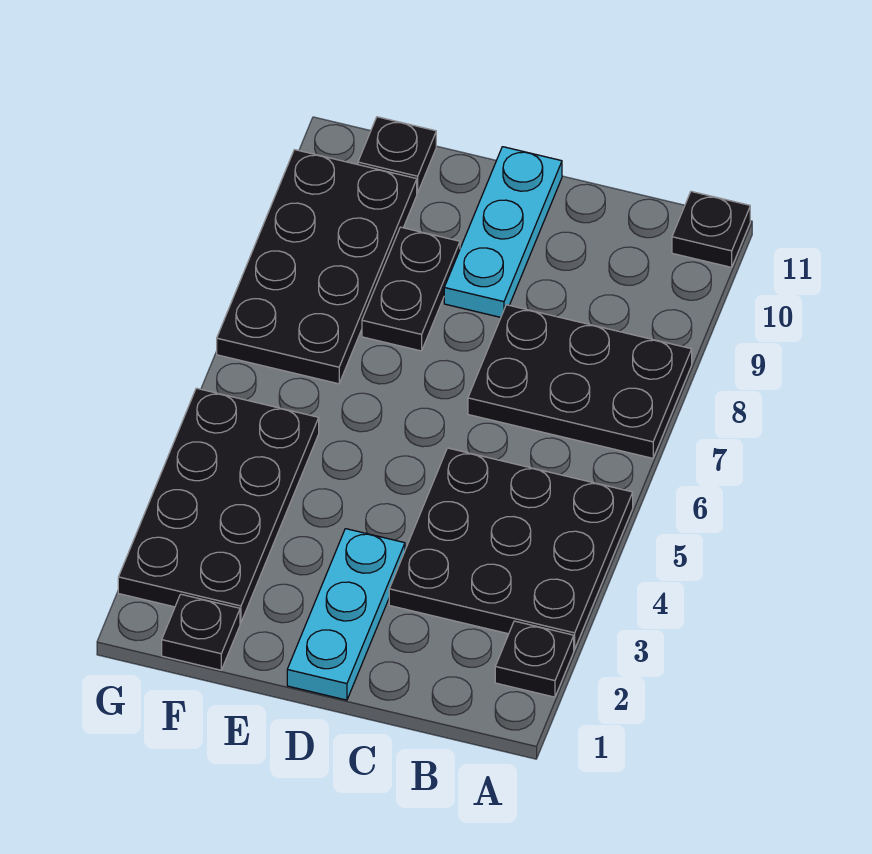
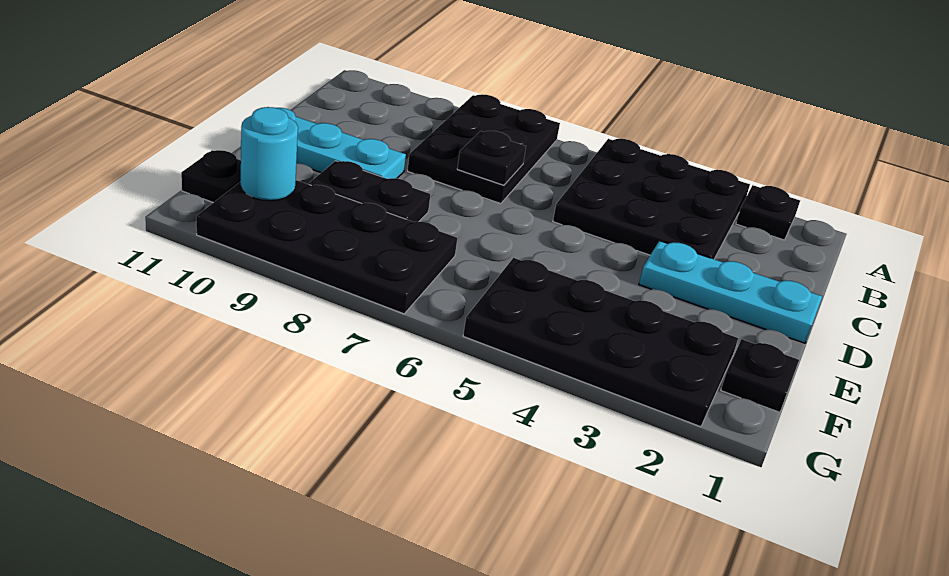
black plate A11 level 1 -> black plate C7 level 2
none -> cyan round brick F10 level 2

